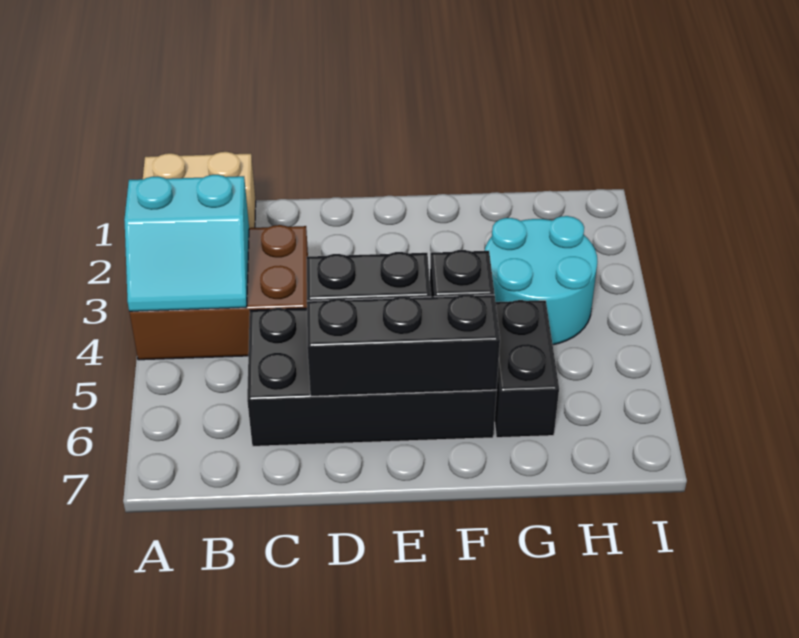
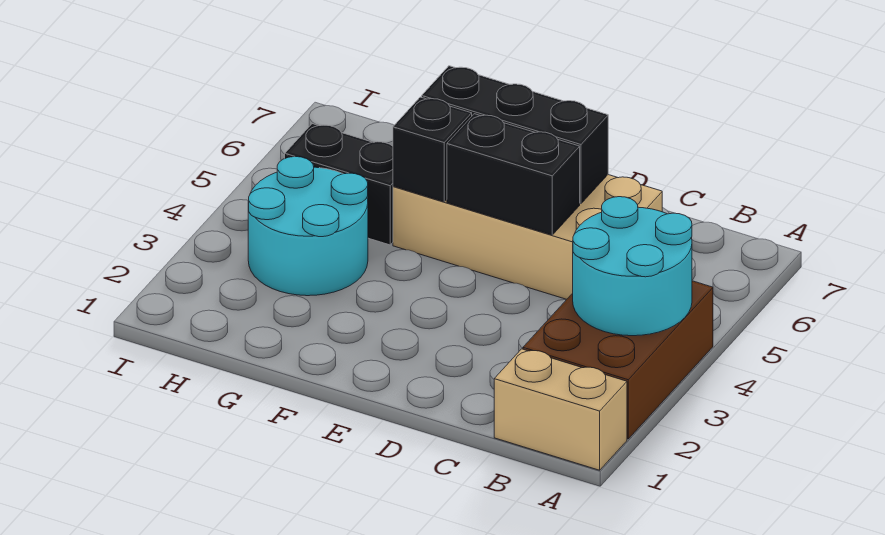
brown brick A3:C4 level 1 -> brown brick A2:B4 level 1
cyan slope A3:B4 level 2 top 3 -> cyan round brick A3:B4 level 2
black brick C5:F6 level 1 -> tan brick C5:F6 level 1
black brick G5:G6 level 1 -> black brick G5:H5 level 1

